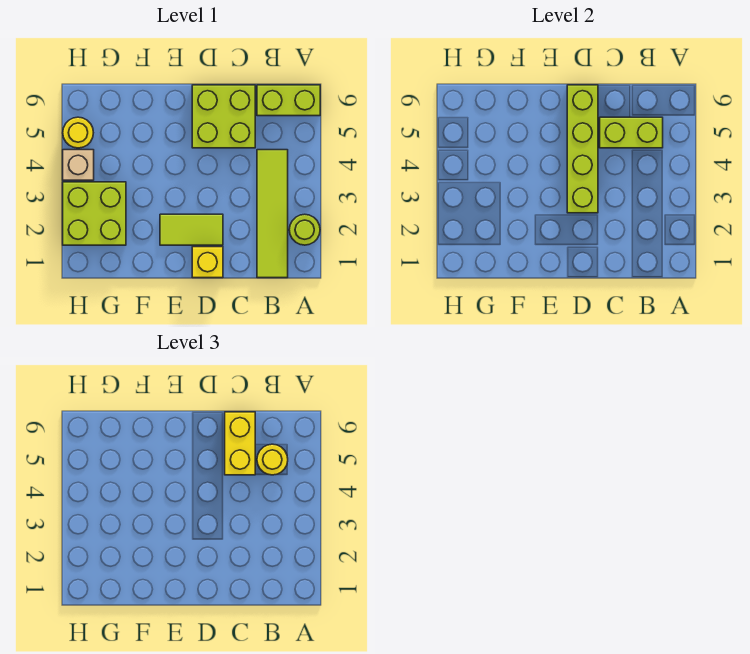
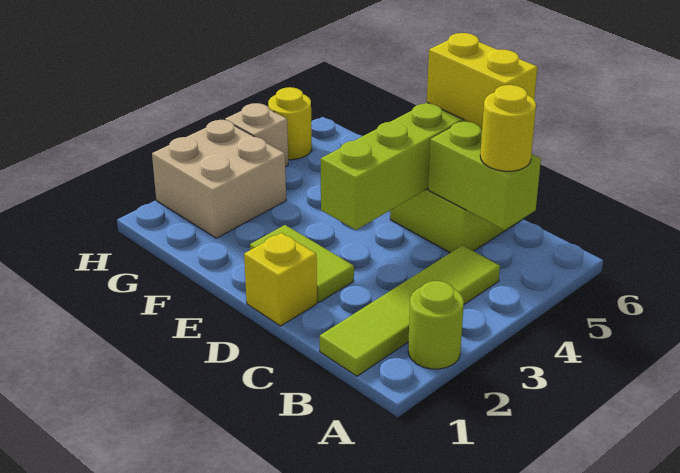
lime brick A6:B6 level 1 -> none
yellow brick C5:C6 level 3 -> yellow brick C6:D6 level 3
lime brick G2:H3 level 1 -> tan brick G2:H3 level 1

